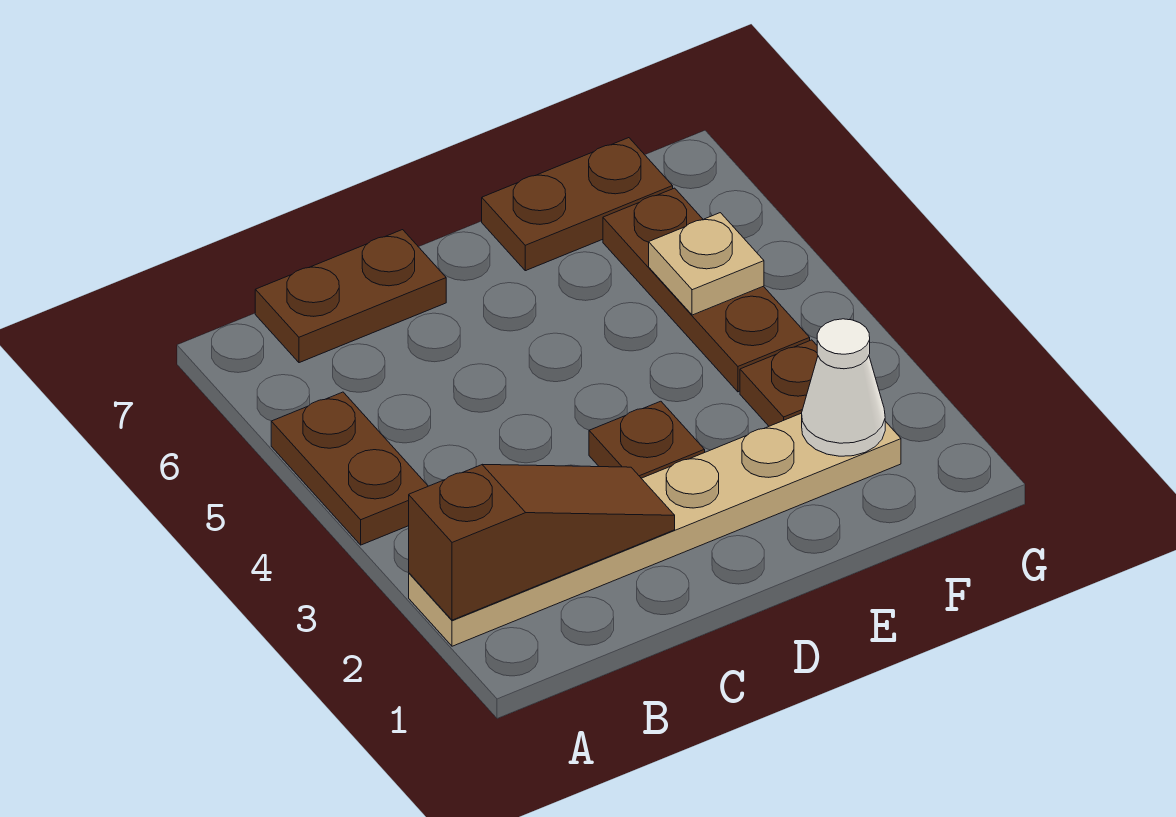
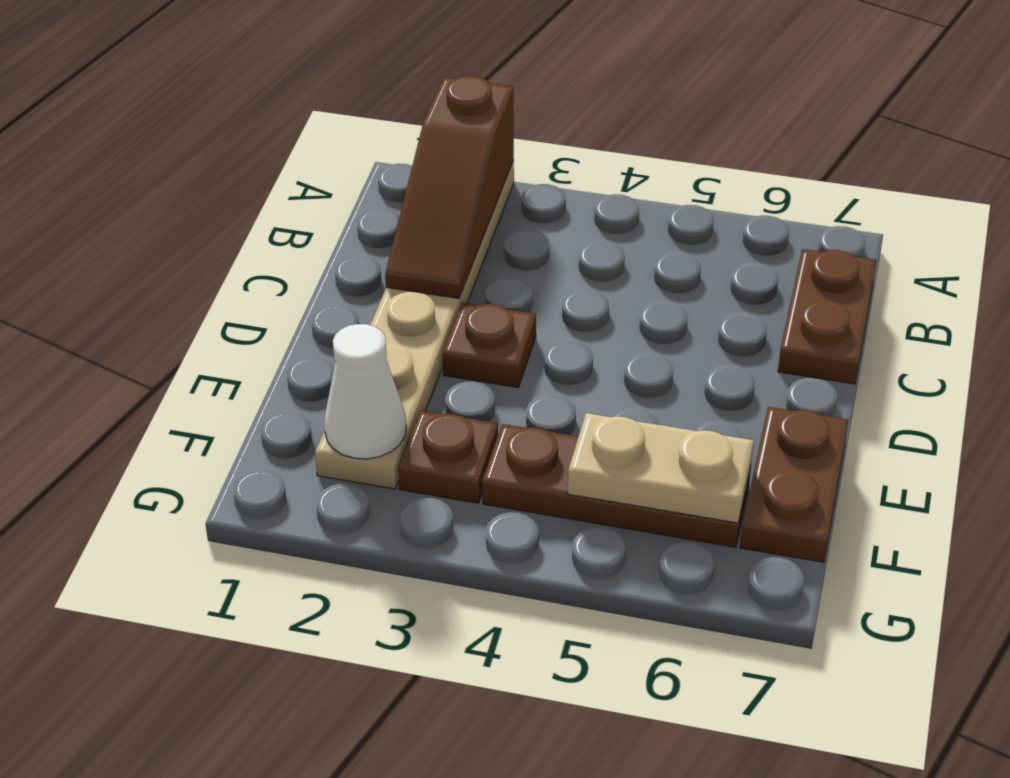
brown plate A4:A5 level 1 -> none
tan plate F5 level 2 -> tan plate F5:F6 level 2

